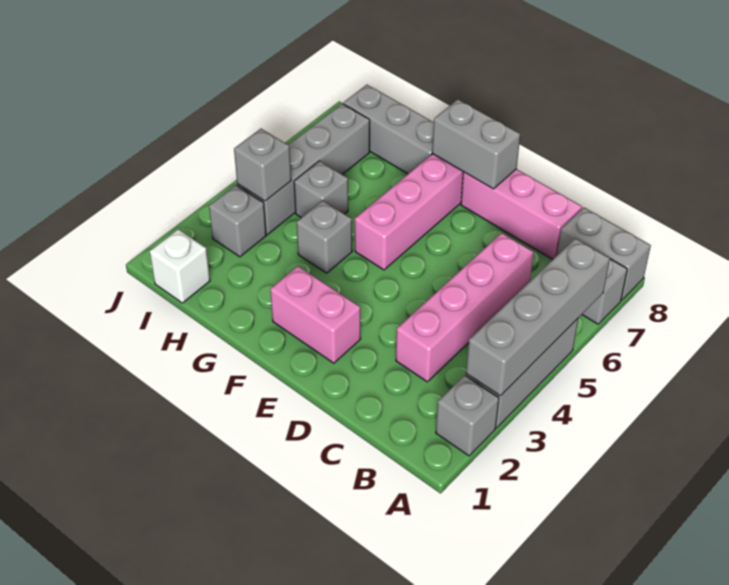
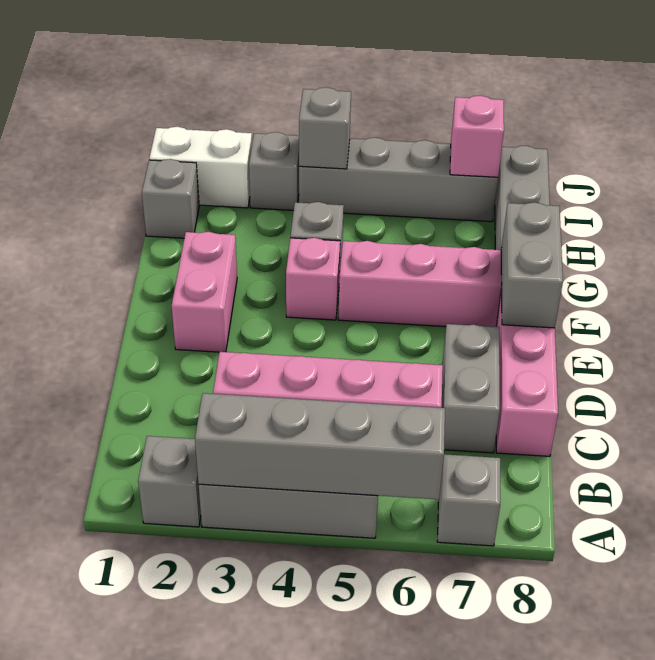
grey brick A8:B8 level 1 -> grey brick C7:D7 level 1
none -> pink brick F4 level 1
grey brick H5 level 1 -> grey brick H1 level 1
white brick I1 level 1 -> white brick I1:I2 level 1
none -> pink brick I7 level 2

